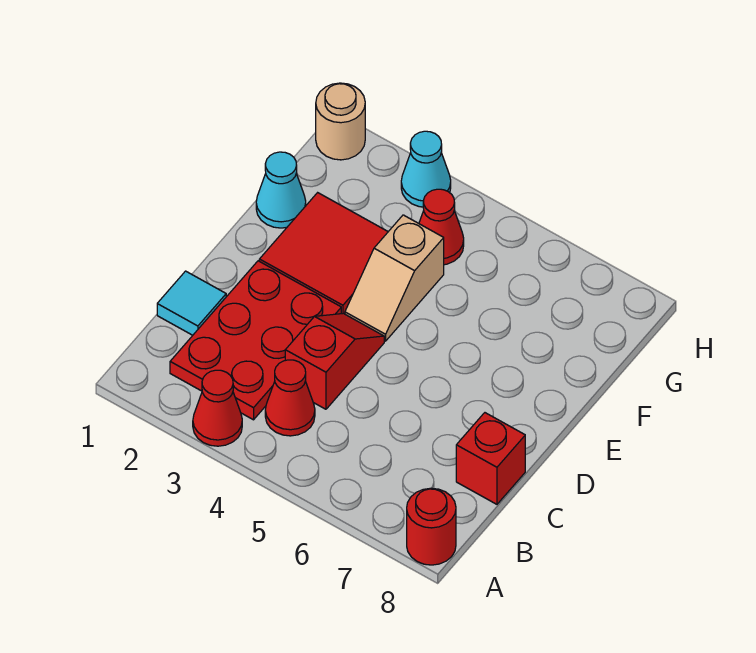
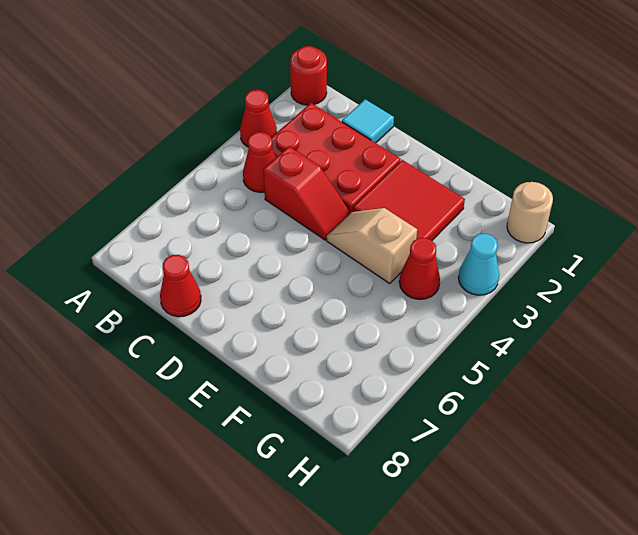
red round brick A8 level 1 -> red round brick A1 level 1
red brick C8 level 1 -> red cone C8 level 1
cyan cone F1 level 1 -> none

